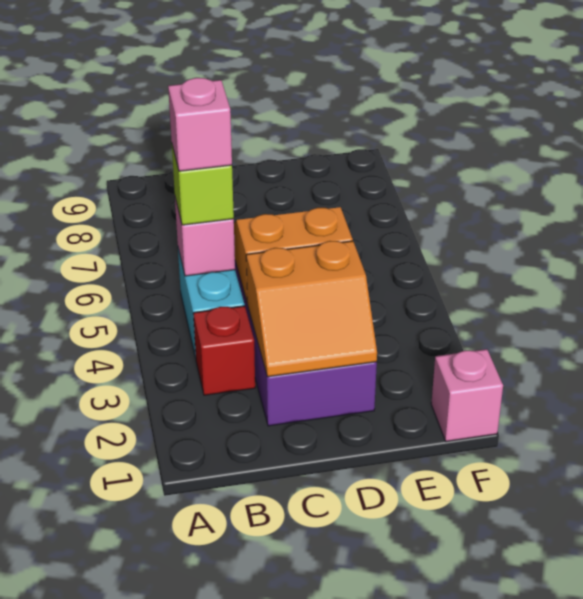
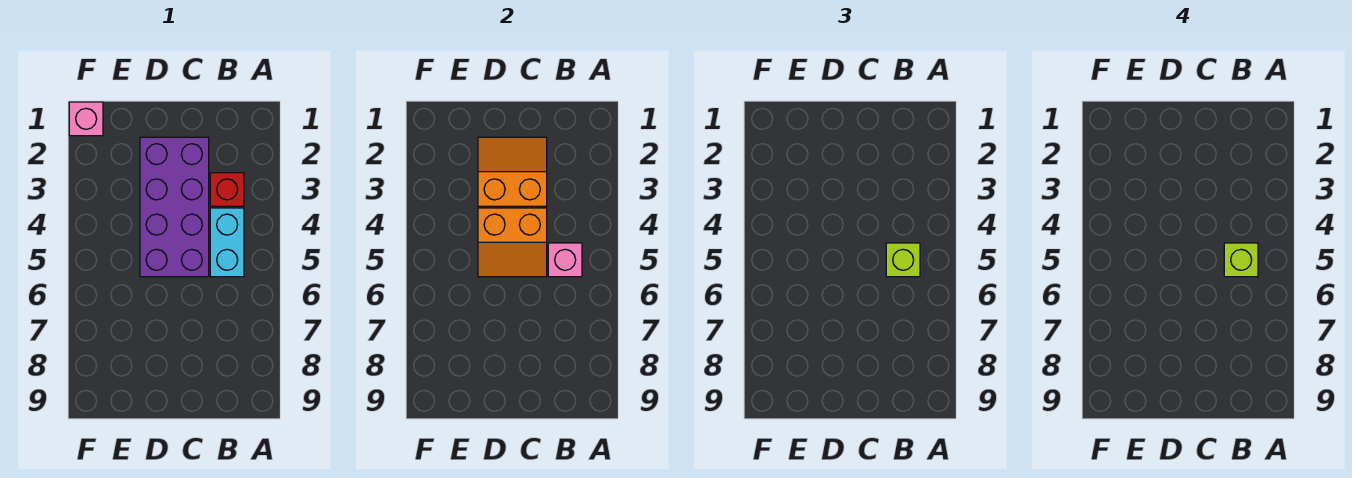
pink brick B5 level 4 -> lime brick B5 level 4

